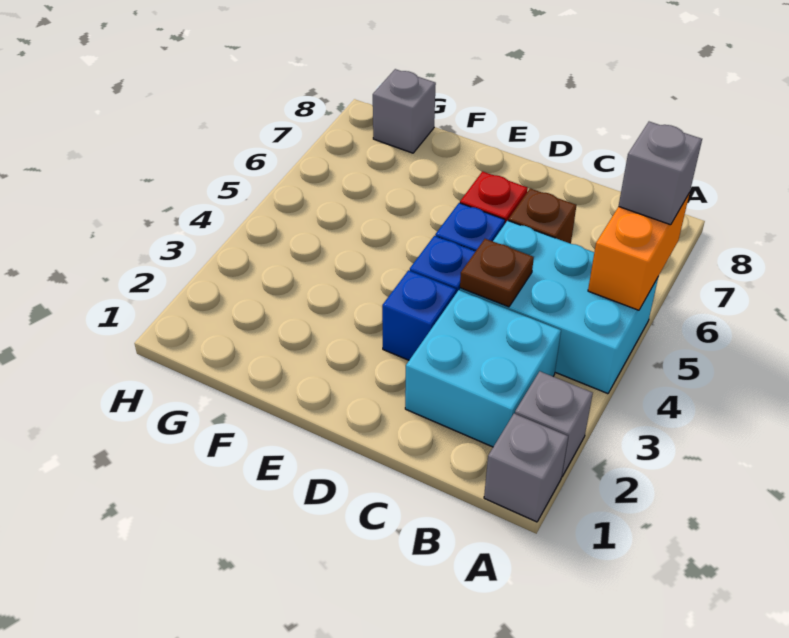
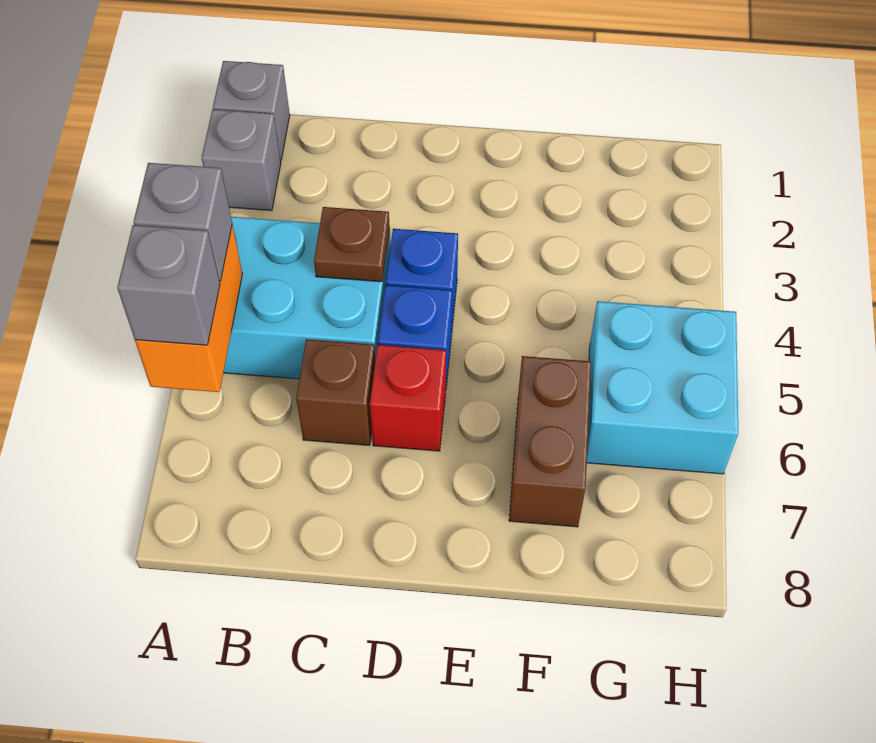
cyan brick B2:C3 level 1 -> cyan brick G5:H6 level 1
blue brick D3 level 1 -> none
none -> brown brick F6:F7 level 1
grey brick G8 level 1 -> grey brick A5 level 3

